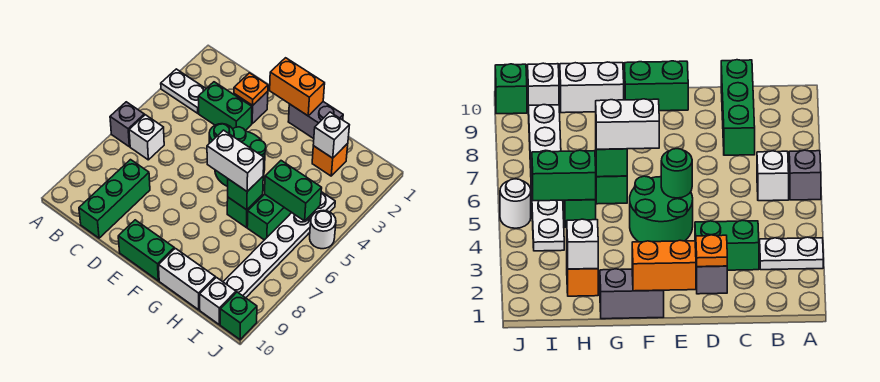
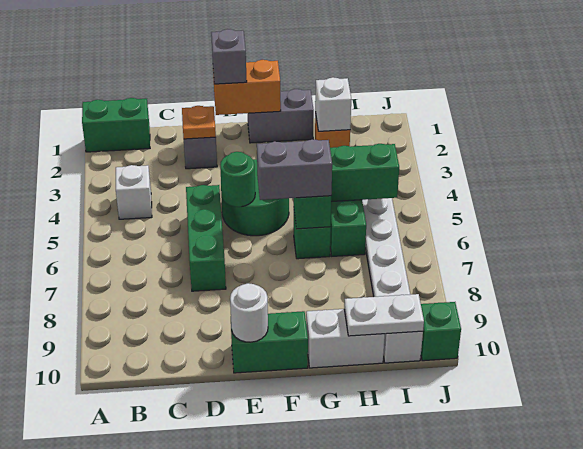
white plate A3:B3 level 1 -> white plate H10:I10 level 2
grey brick A6 level 1 -> grey brick E1 level 3
white brick B6 level 1 -> white brick B4 level 1
green brick C3:D3 level 1 -> green brick A1:B1 level 1
green brick C8:C10 level 1 -> green brick D5:D7 level 1
white brick F6:G6 level 3 -> grey brick F6:G6 level 3
white round brick J5 level 1 -> white round brick E10 level 2

